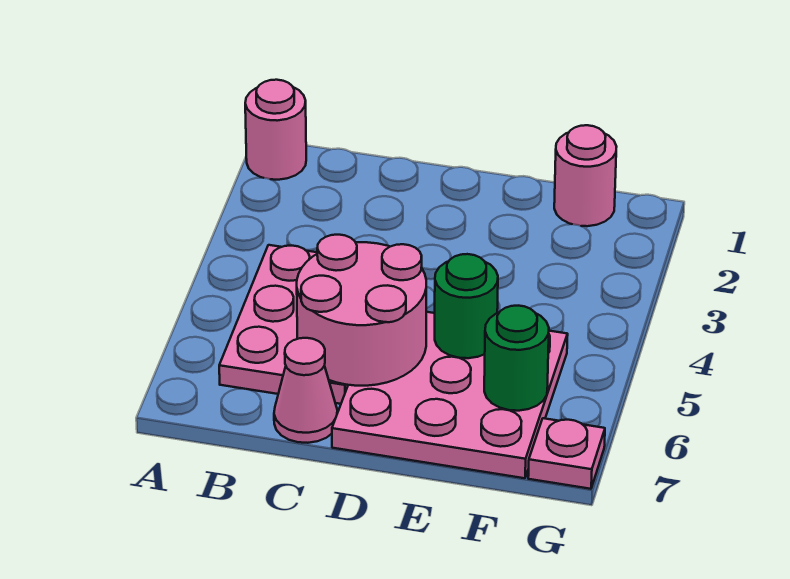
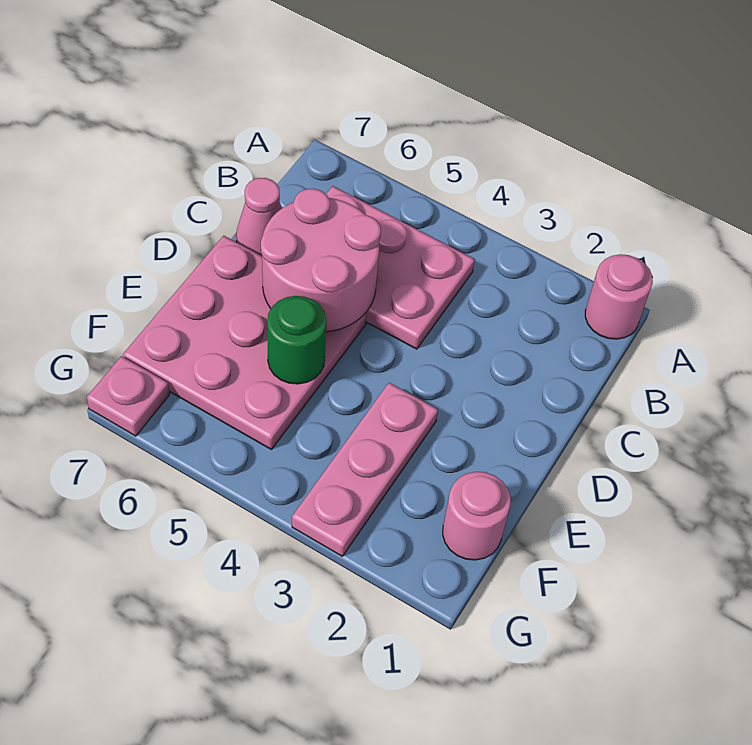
none -> pink plate E3:G3 level 1
green round brick F6 level 2 -> none

